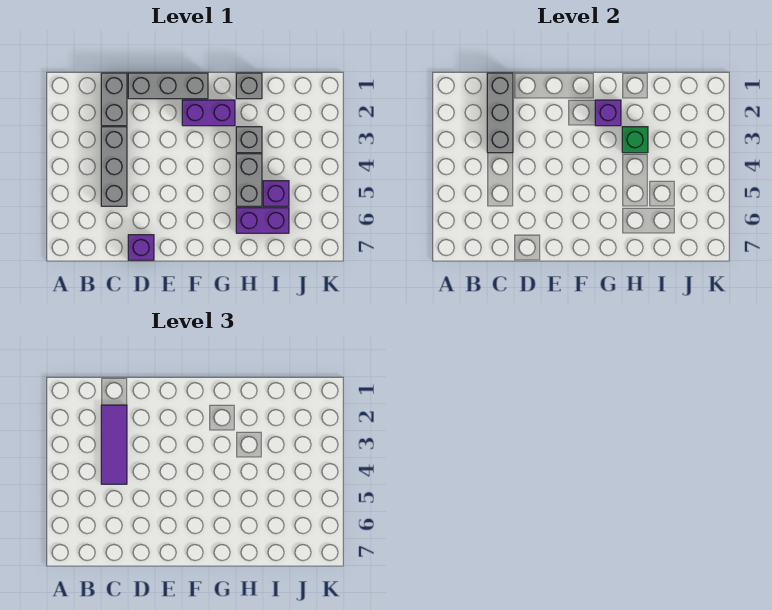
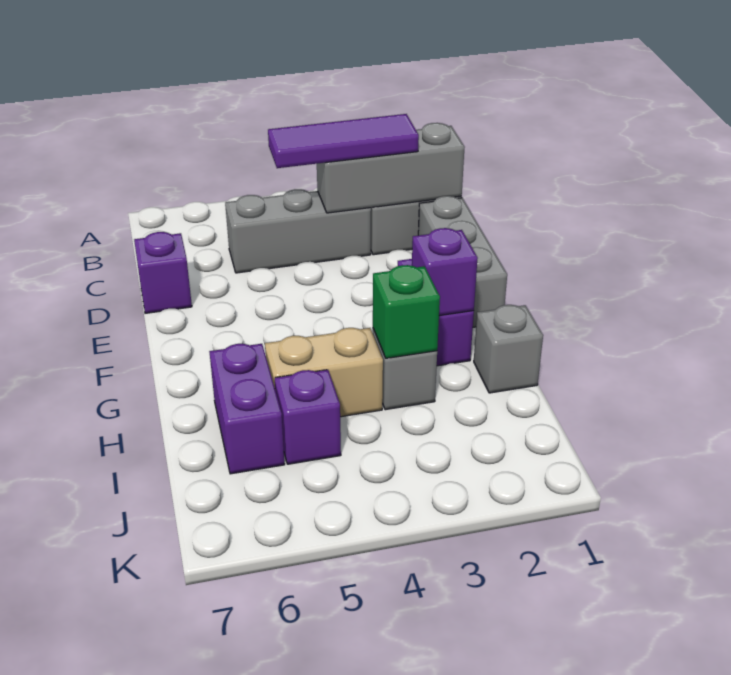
grey brick H4:H5 level 1 -> tan brick H4:H5 level 1

